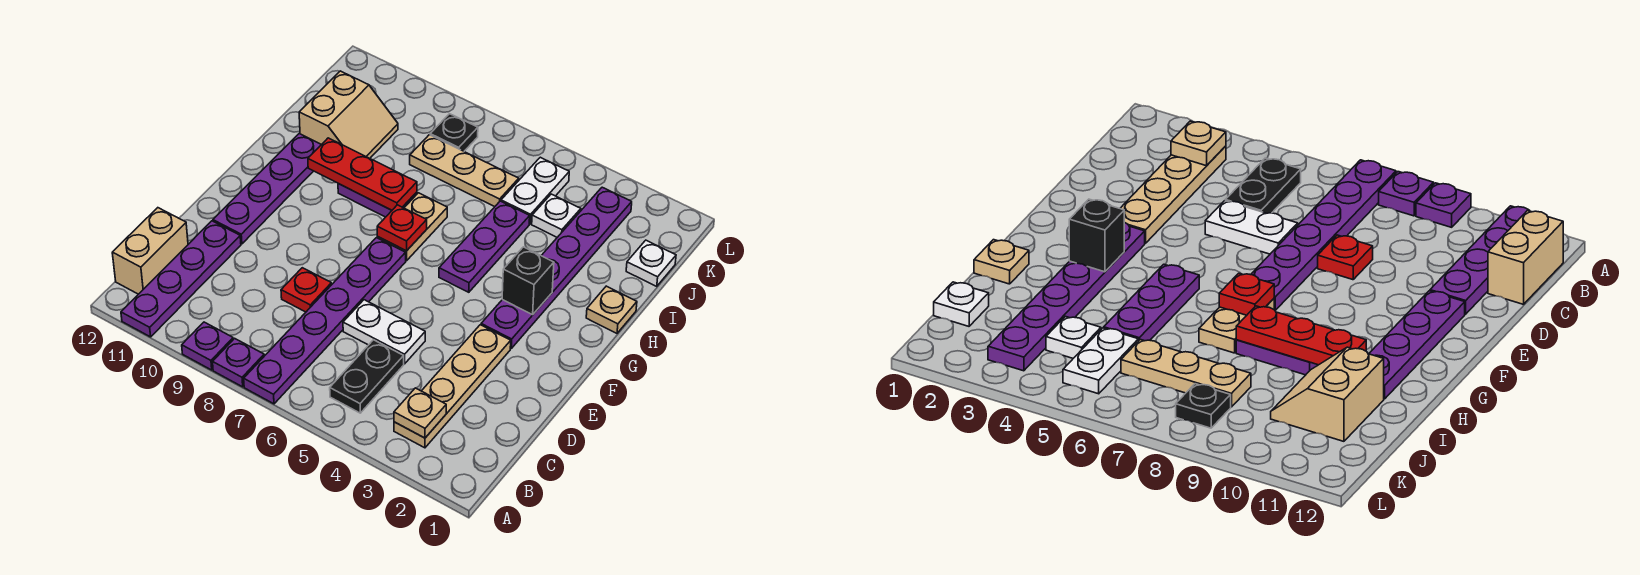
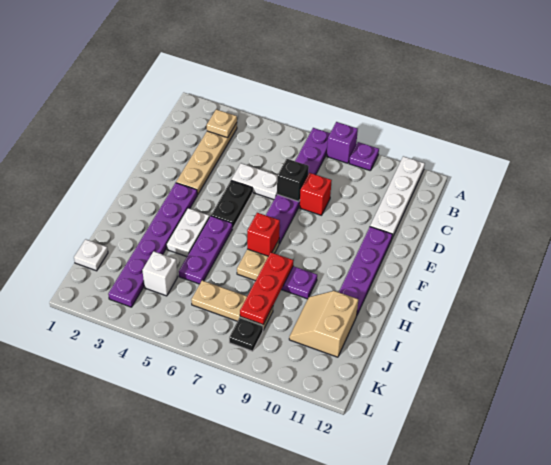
purple plate A8 level 1 -> purple brick A8 level 1
purple plate A11:D11 level 1 -> white plate A11:D11 level 1
black plate B5:C5 level 1 -> black plate E5:F5 level 1
tan brick B12:C12 level 1 -> none
red plate D8 level 1 -> red brick D8 level 1
black brick G3 level 2 -> black brick D7 level 2
red plate G7 level 2 -> red brick G7 level 2
tan plate H1 level 1 -> none
red plate H8:H10 level 2 -> red plate H8:J8 level 2
white plate J4 level 1 -> white brick J4 level 1
white plate J5:K5 level 1 -> white plate G4:H4 level 1

